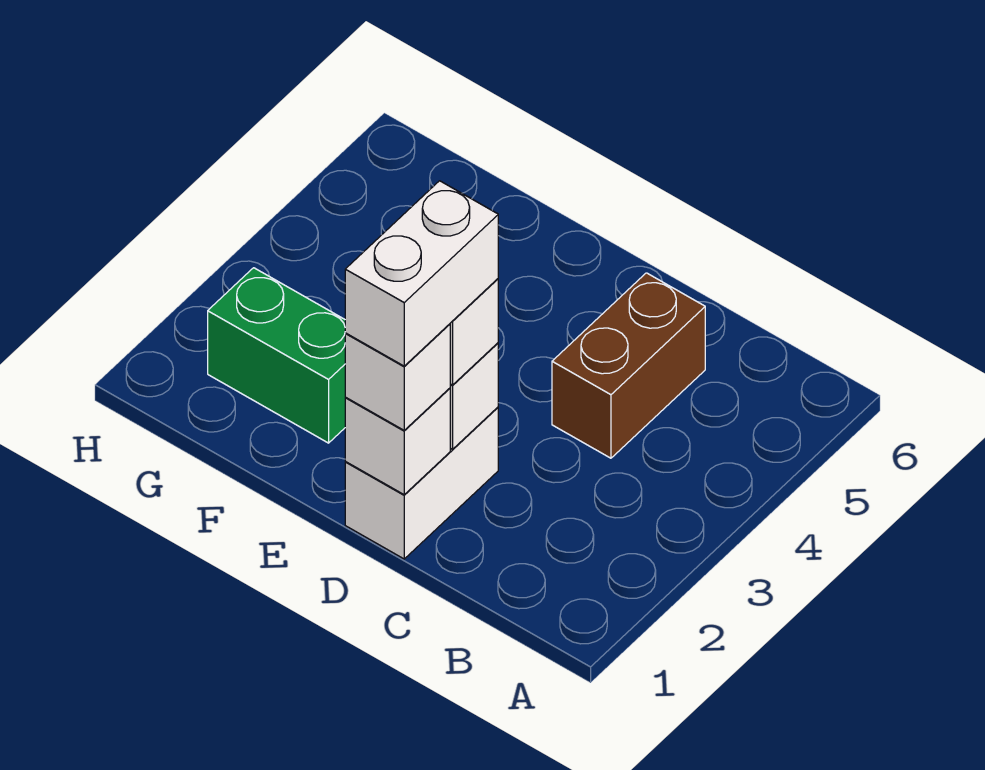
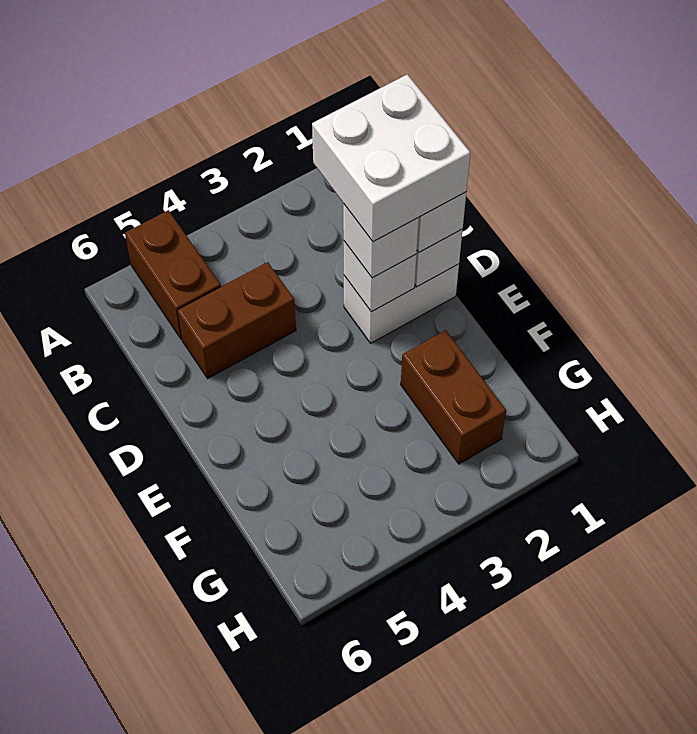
none -> brown brick A5:B5 level 1
white brick D1:D2 level 4 -> white brick C1:D2 level 4
green brick F2:G2 level 1 -> brown brick F2:G2 level 1

